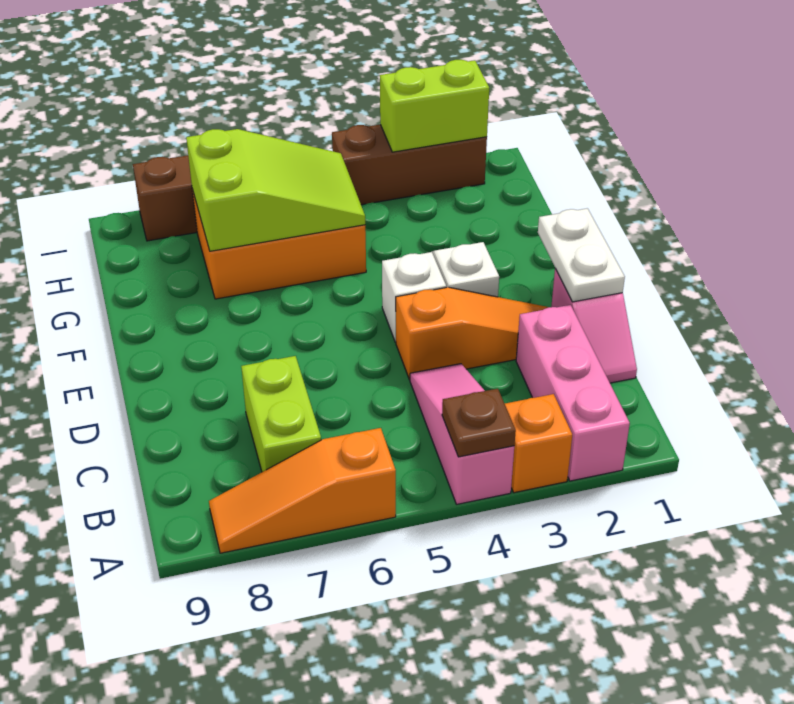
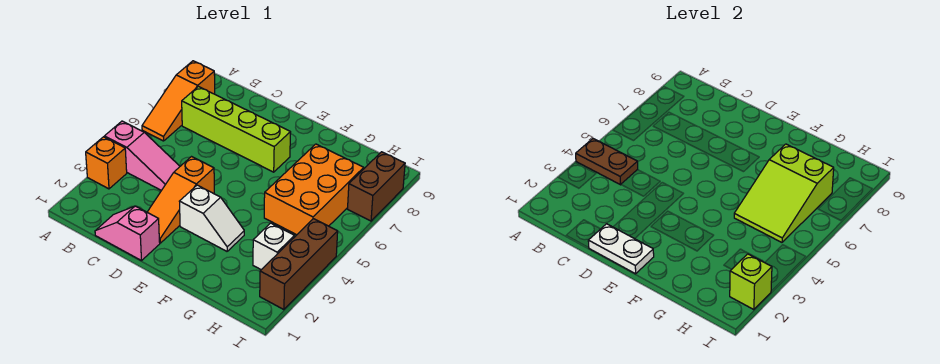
pink brick A2:C2 level 1 -> none
brown plate A4 level 2 -> brown plate A4:B4 level 2
orange slope A6:A8 level 1 top 6 -> orange slope A6:A8 level 1 top 8
lime brick B7:C7 level 1 -> lime brick B7:E7 level 1
white brick E4 level 1 -> white brick H3 level 1
lime brick I2:I3 level 2 -> lime brick I2 level 2

